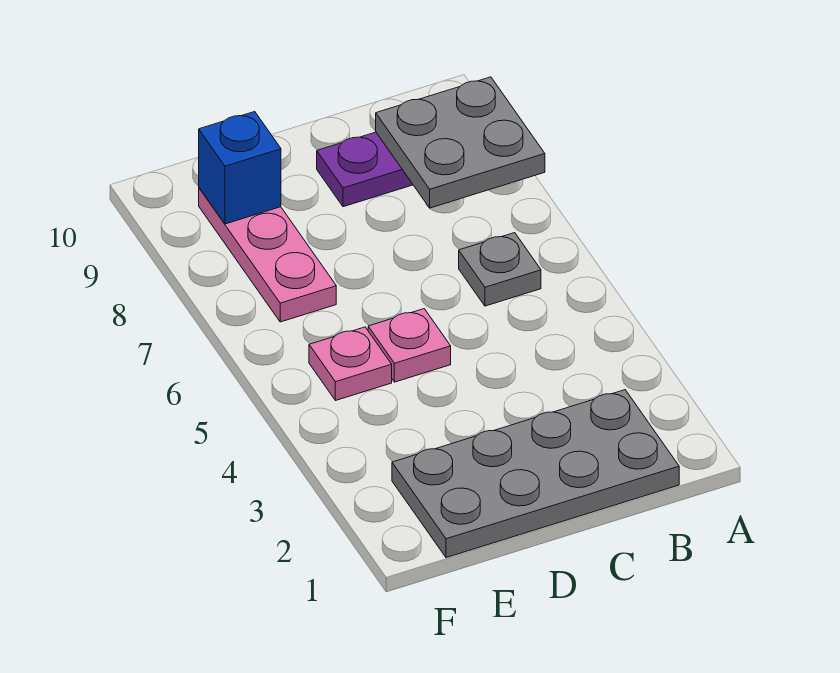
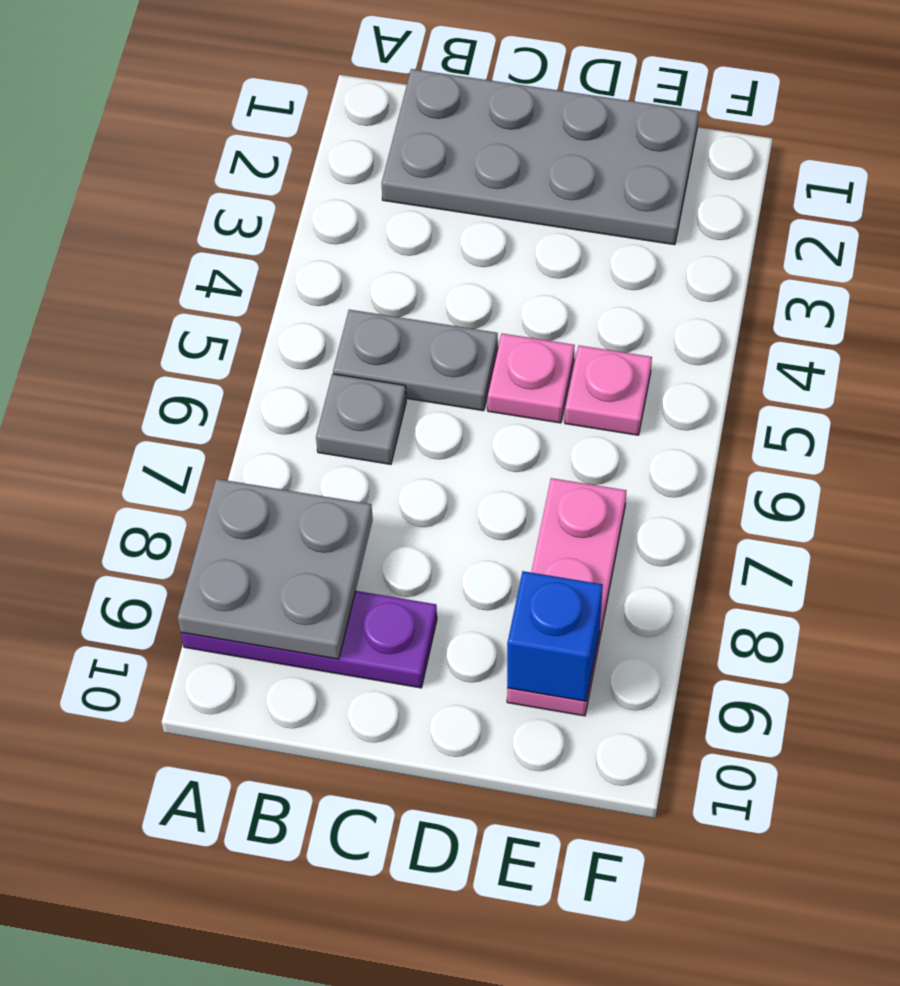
none -> grey plate B5:C5 level 1

